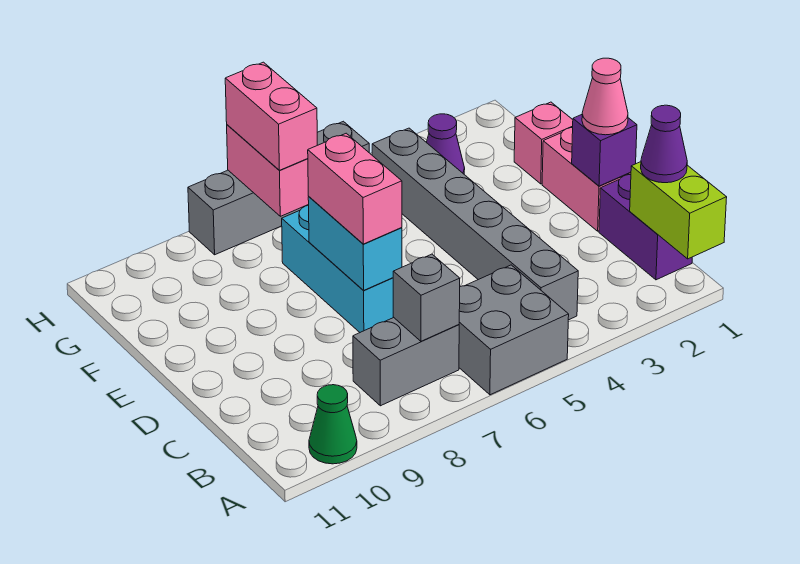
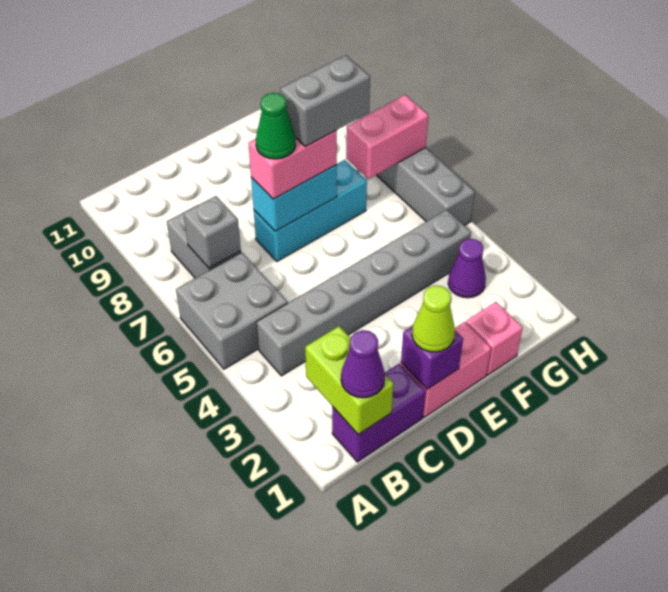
lime brick A1:B1 level 2 -> lime brick B1:B2 level 2
green cone A10 level 1 -> green cone D7 level 4
pink cone D1 level 3 -> lime cone D1 level 3
none -> grey brick E7:F7 level 4
pink brick G7:H7 level 3 -> none

